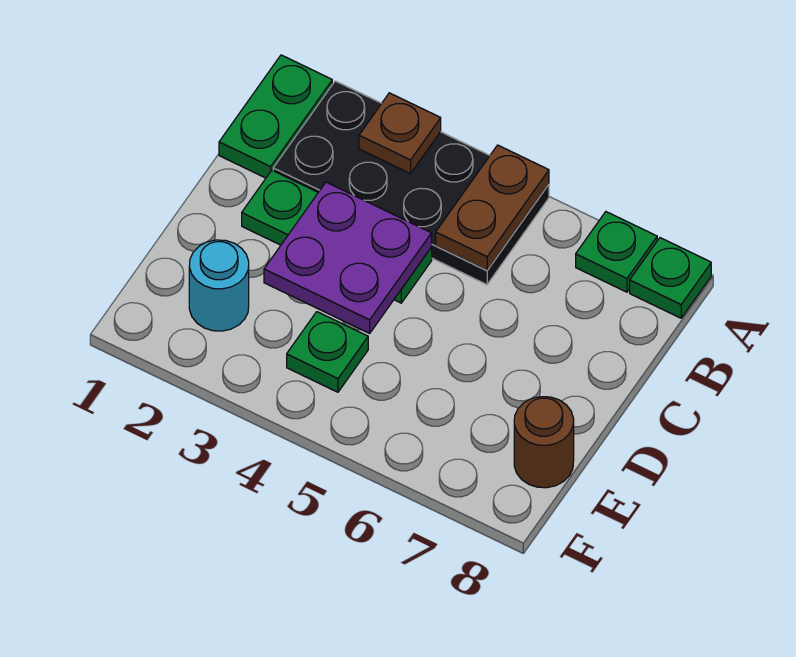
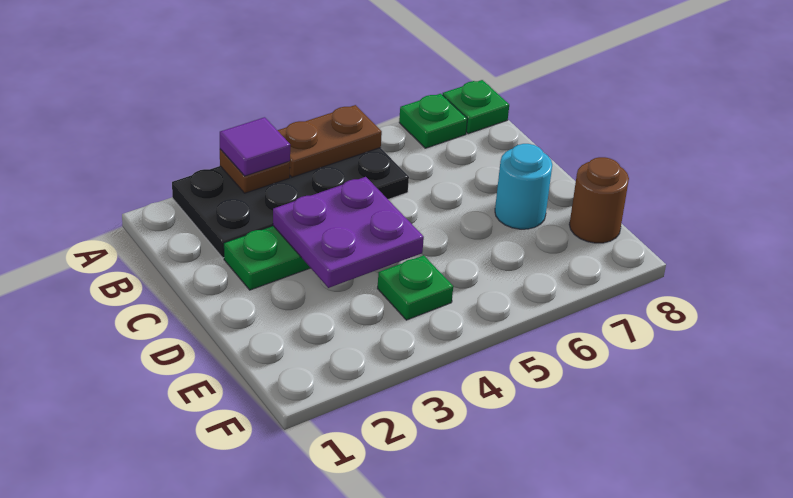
green plate A1:B1 level 1 -> none
none -> purple tile A3 level 3
brown plate A5:B5 level 2 -> brown plate A4:A5 level 2
cyan round brick E2 level 1 -> cyan round brick D7 level 1

